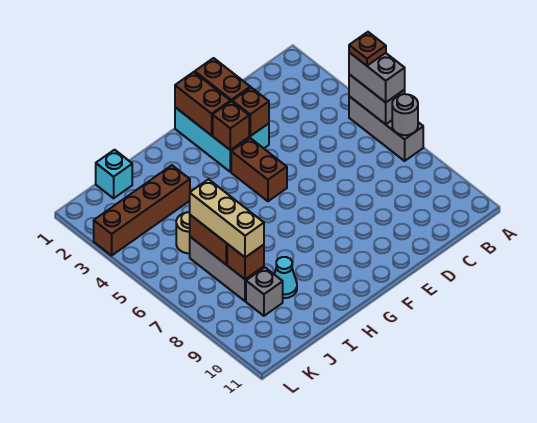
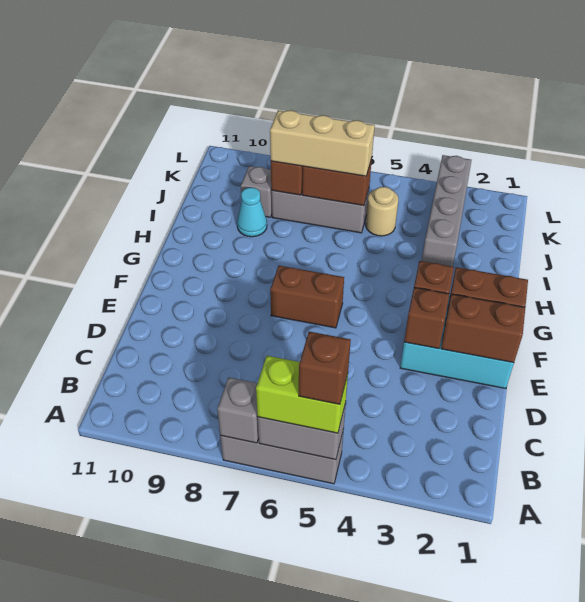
grey brick A5:A6 level 3 -> lime brick A5:A6 level 3
brown plate A5 level 4 -> brown brick A5 level 4
grey round brick A7 level 2 -> grey brick A7 level 2
brown brick F4:F5 level 1 -> brown brick F6:F7 level 1
brown brick I3:L3 level 1 -> grey brick I3:L3 level 1
cyan brick J1 level 1 -> none

